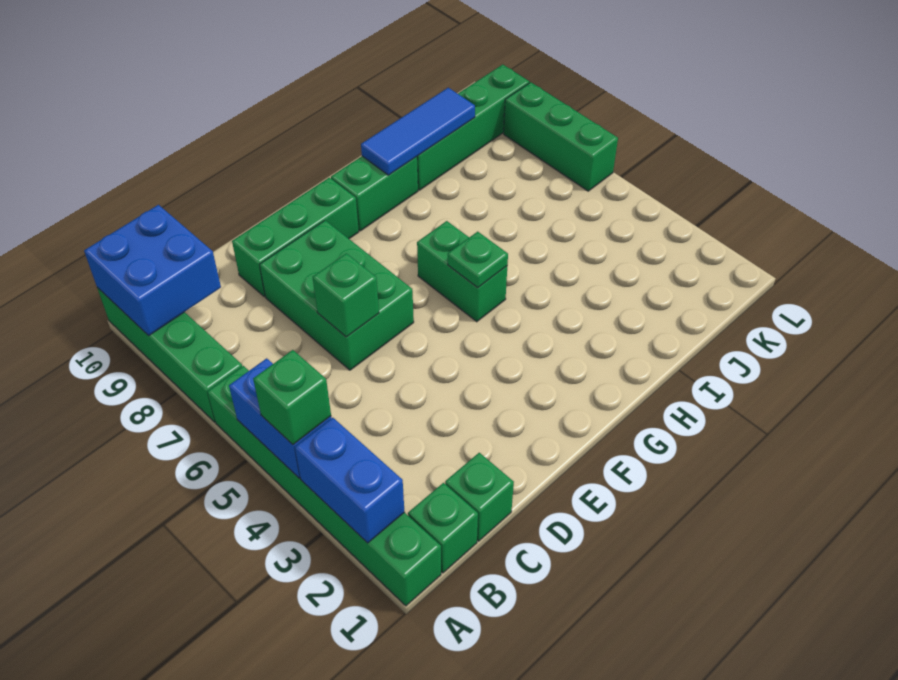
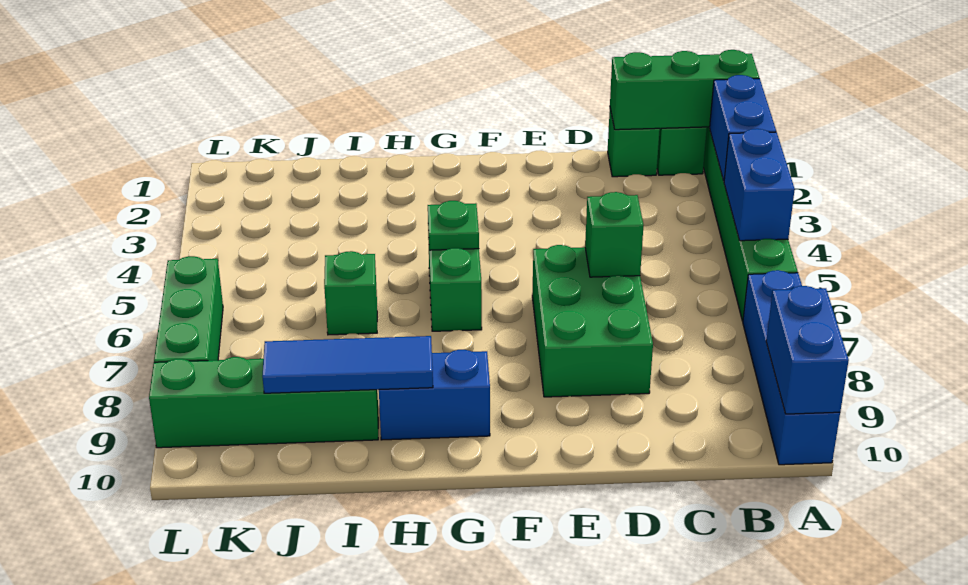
green brick A4 level 3 -> green brick I6 level 1
green brick A7:A10 level 1 -> blue brick A7:A10 level 1
blue brick A9:B10 level 2 -> blue brick A9:A10 level 2
green brick D9:F9 level 1 -> green brick A1:C1 level 2
green brick G9:H9 level 1 -> blue brick G9:H9 level 1

